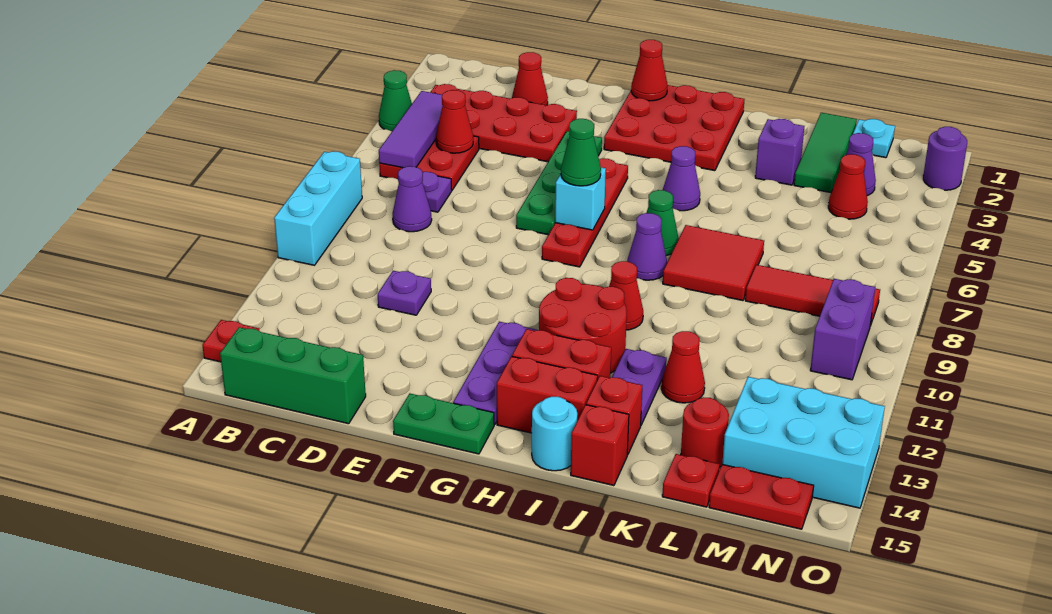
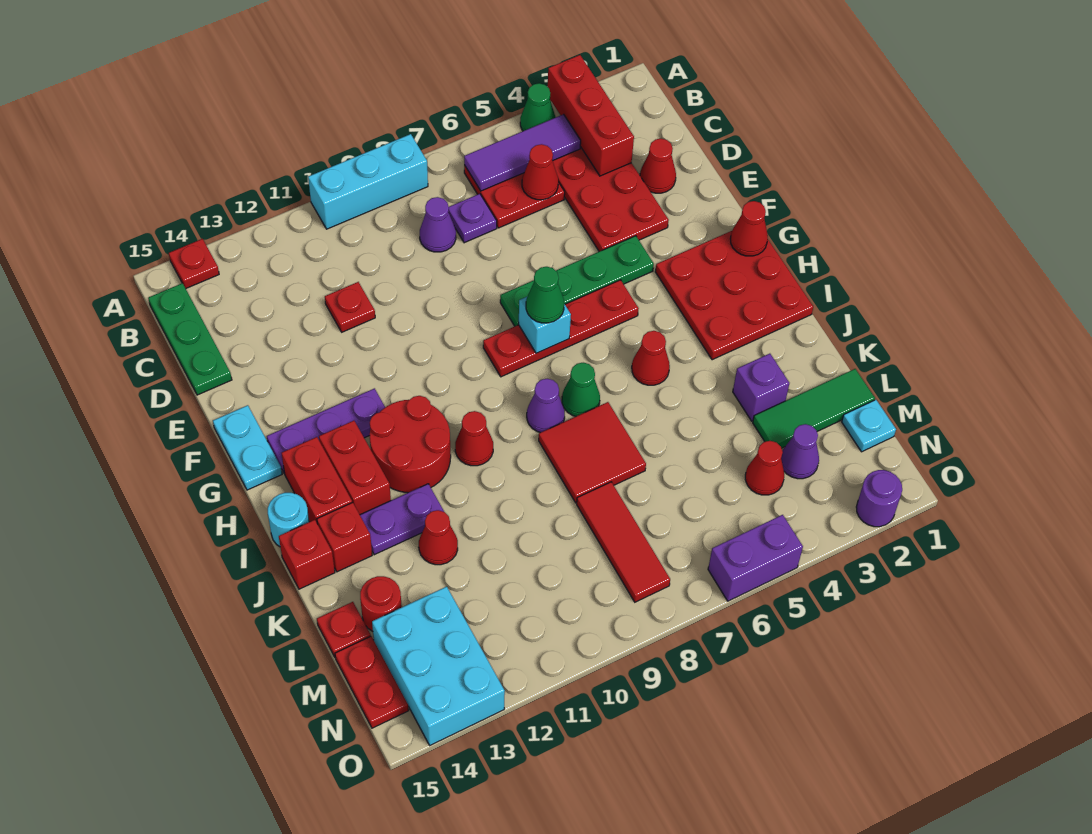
none -> red brick A3:C3 level 2
green brick B15:D15 level 1 -> green plate B15:D15 level 1
purple plate D11 level 1 -> red plate D11 level 1
green plate F15:G15 level 1 -> cyan plate F15:G15 level 1
purple cone I5 level 1 -> red cone I5 level 1
purple brick N9:N10 level 1 -> purple brick O5:O6 level 1

